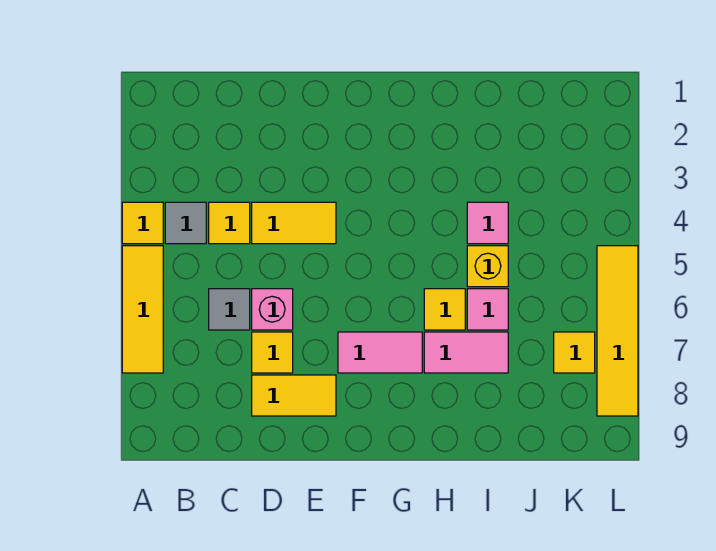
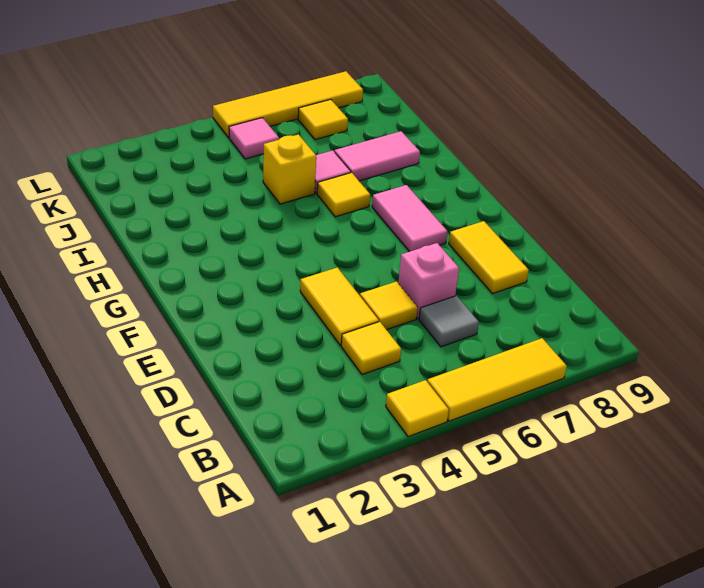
grey tile B4 level 1 -> none
yellow tile D7 level 1 -> yellow tile D5 level 1
pink tile H7:I7 level 1 -> pink tile I7:I8 level 1
pink tile I4 level 1 -> pink tile K5 level 1

